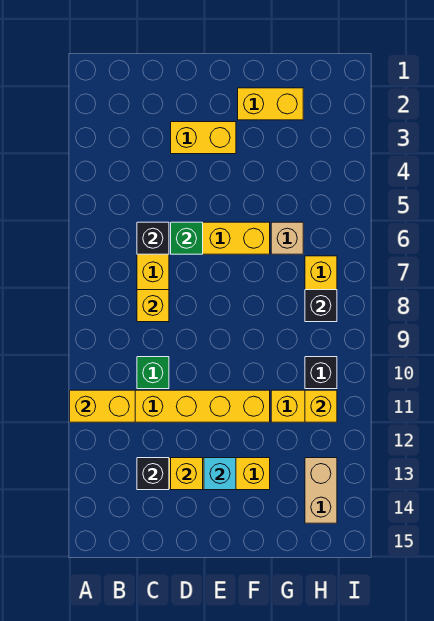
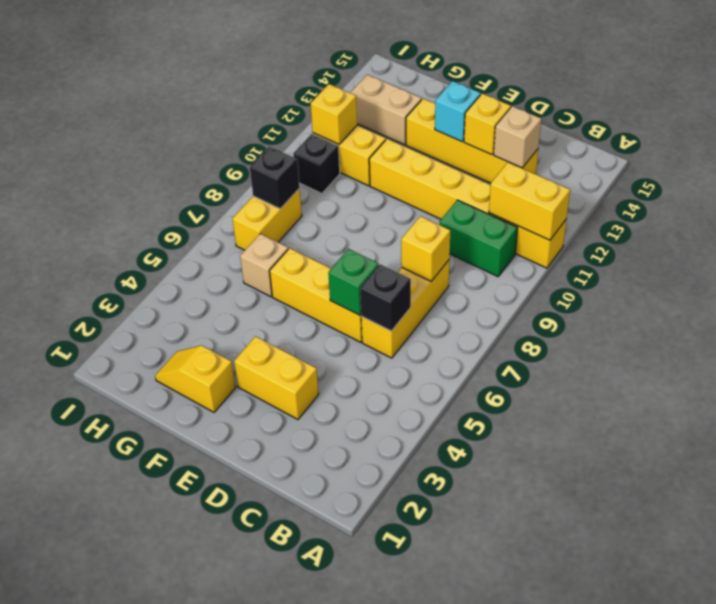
green brick C10 level 1 -> green brick B10:C10 level 1
black brick C13 level 2 -> tan brick C13 level 2
yellow brick F2:G2 level 1 -> yellow slope F2:G2 level 1 top F
tan brick H13:H14 level 1 -> tan brick G13:H13 level 1

